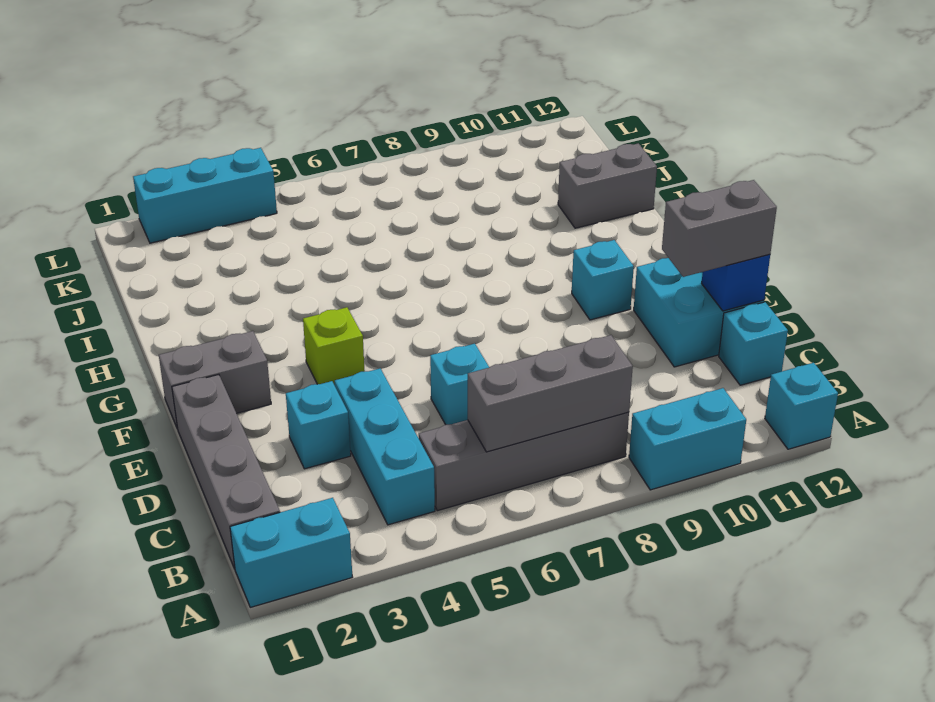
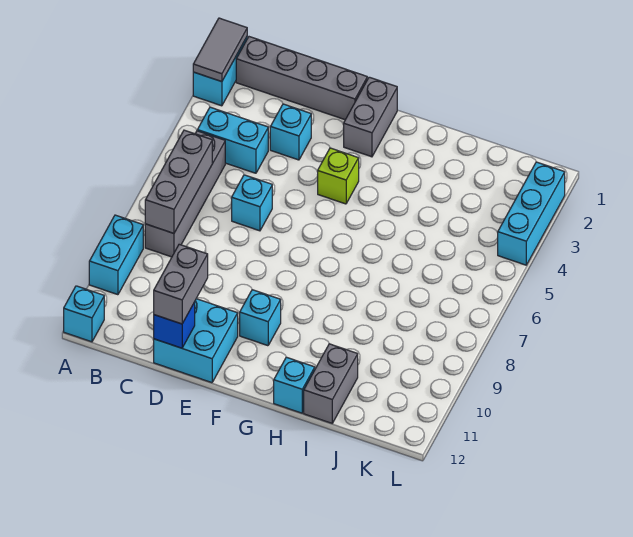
none -> grey tile A1:A2 level 2
cyan brick B4:D4 level 1 -> cyan brick B4:C4 level 1
cyan brick C12 level 1 -> cyan brick H12 level 1

